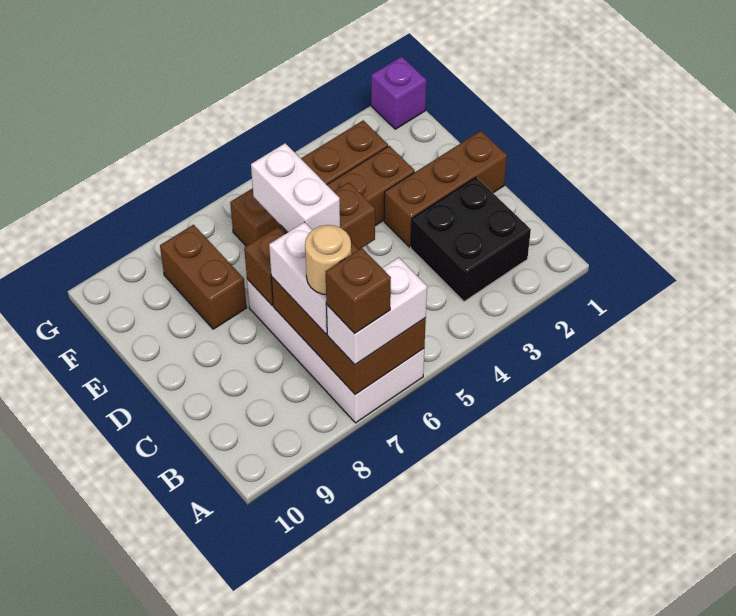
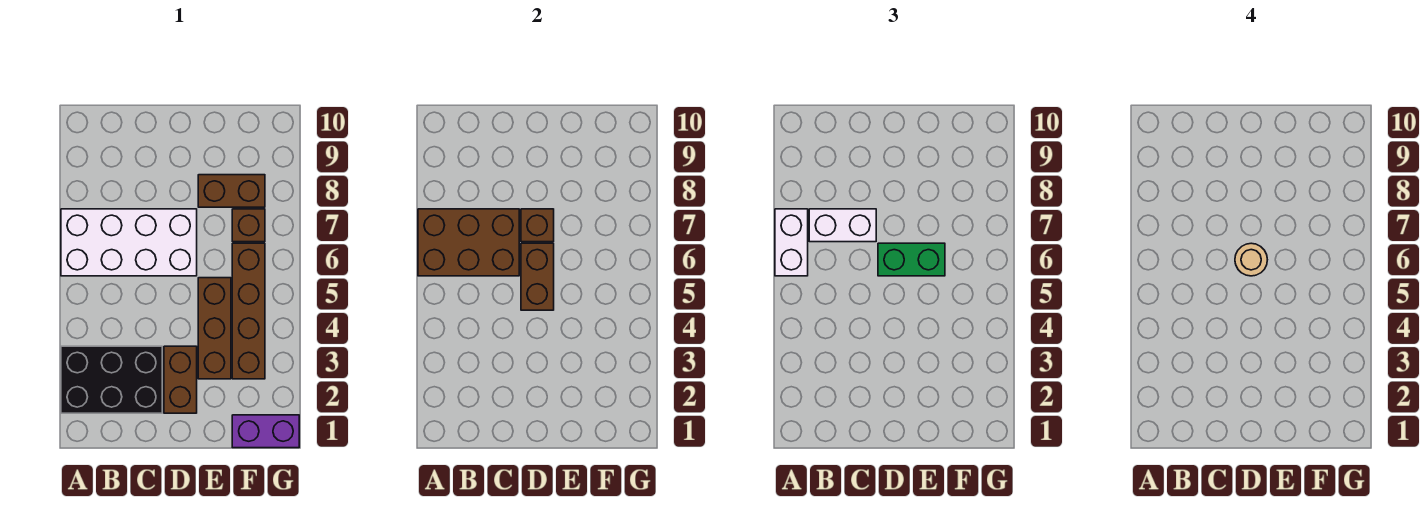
brown brick A7 level 4 -> brown brick F7 level 1
black brick B2:C3 level 1 -> black brick A2:C3 level 1
tan round brick B7 level 4 -> tan round brick D6 level 4
brown brick D1:D3 level 1 -> brown brick D2:D3 level 1
white brick D6:E6 level 3 -> green brick D6:E6 level 3
purple brick G1 level 1 -> purple brick F1:G1 level 1

